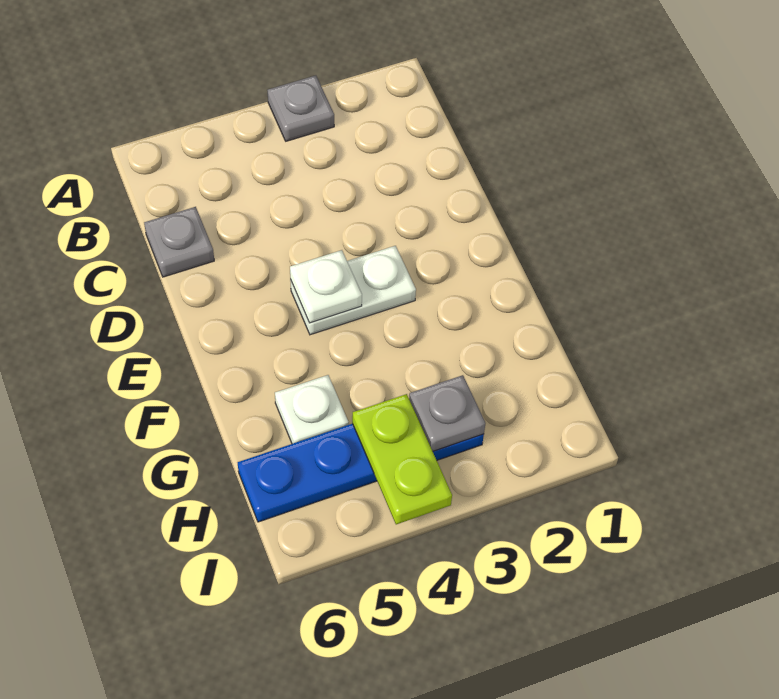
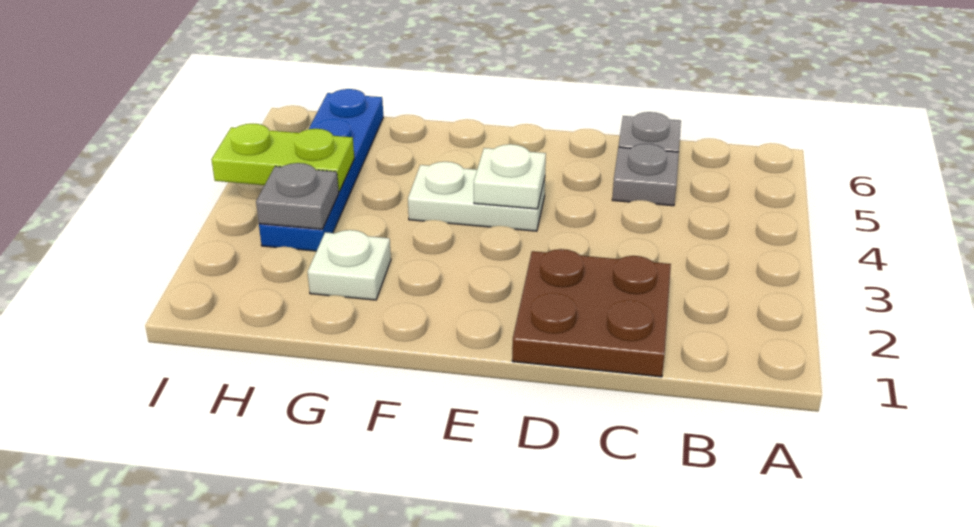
grey plate A3 level 1 -> grey plate C5 level 1
none -> brown plate C1:D2 level 1
white plate E3:E4 level 1 -> white plate E4:F4 level 1
white plate G5 level 1 -> white plate G2 level 1

